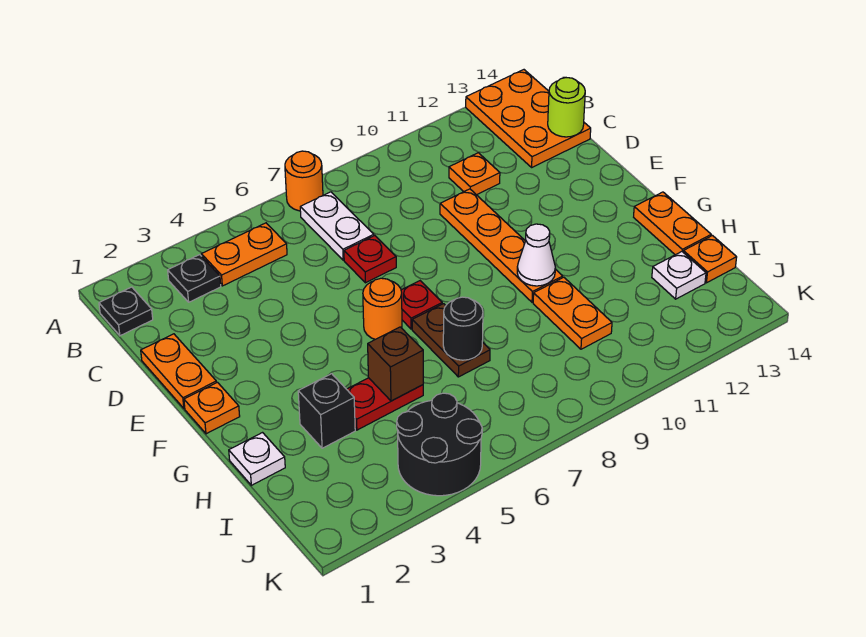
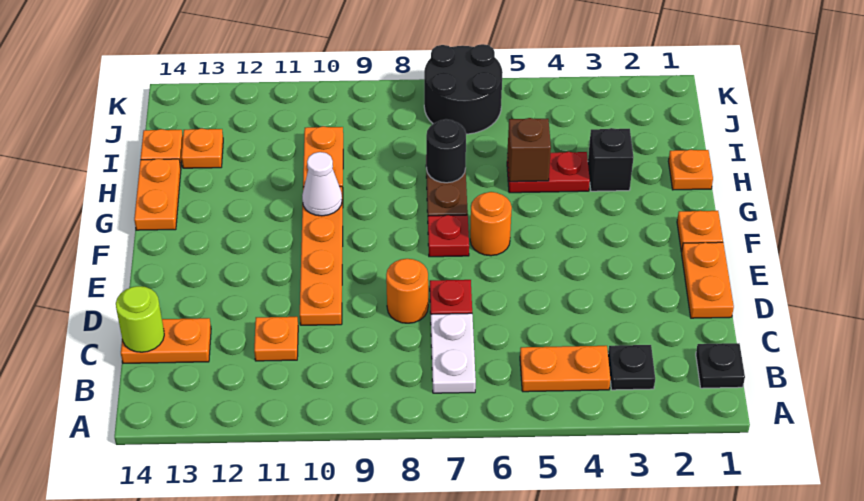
orange round brick A7 level 1 -> orange round brick D8 level 1
orange plate A13:C14 level 1 -> orange plate C13:C14 level 1
white plate H1 level 1 -> orange plate H1 level 1
white plate I13 level 1 -> orange plate I13 level 1
black round brick J4:K5 level 1 -> black round brick J6:K7 level 1

